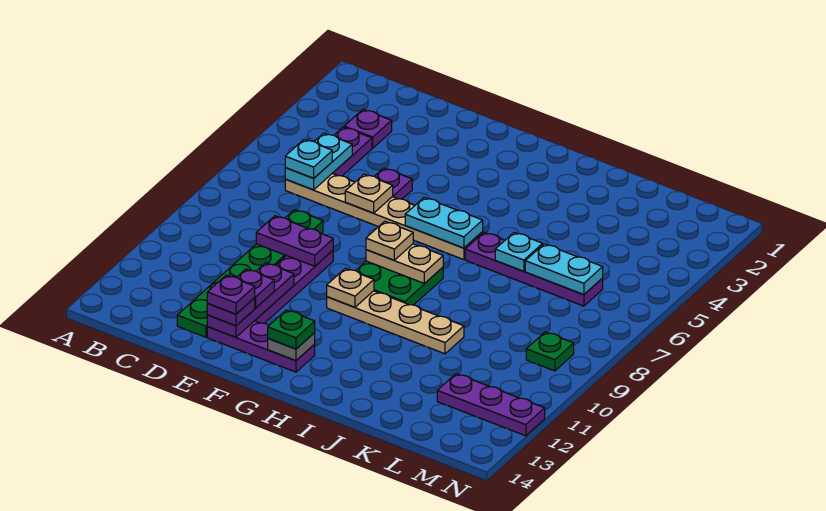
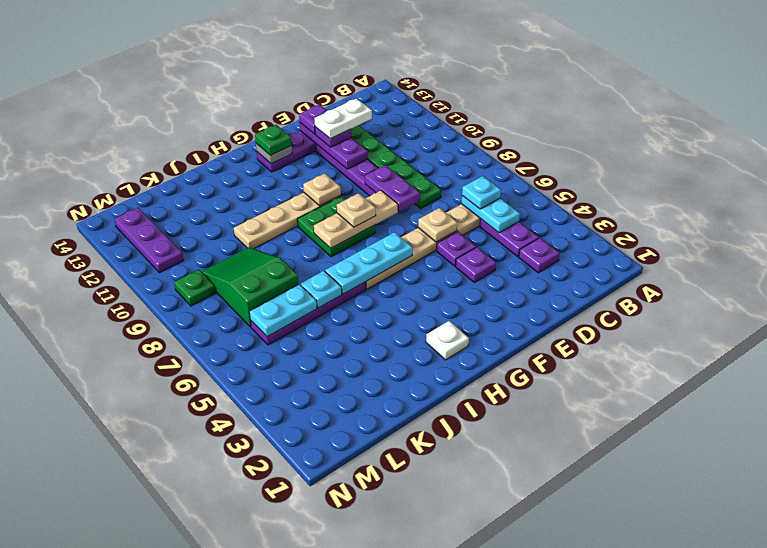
purple plate D9:E9 level 2 -> purple plate E8:E9 level 2
none -> white plate D12:E12 level 4
purple plate E13 level 4 -> purple plate E4 level 1
cyan plate G6:H6 level 2 -> cyan plate G6:I6 level 2
tan plate G8:H8 level 2 -> tan plate F8:H8 level 2
none -> white plate H2 level 1
none -> green slope K7:L9 level 1 top 7
purple plate L12:N12 level 1 -> purple plate M11:M13 level 1

